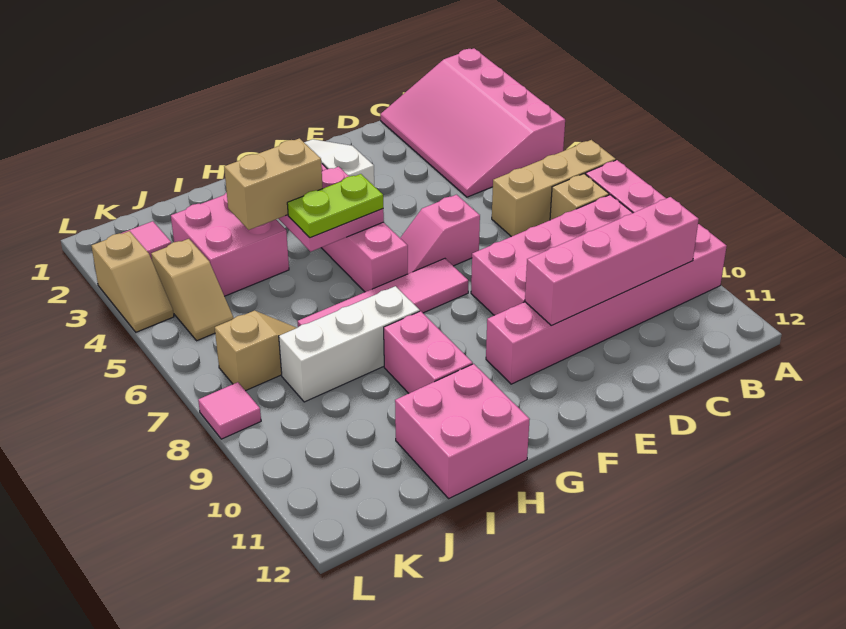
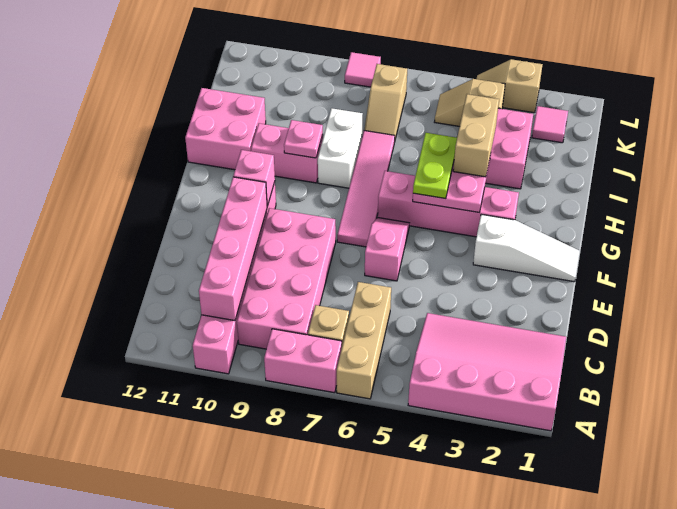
none -> pink brick F10 level 2
white brick H8:J8 level 1 -> white brick H8:I8 level 1
none -> pink plate H9 level 2

